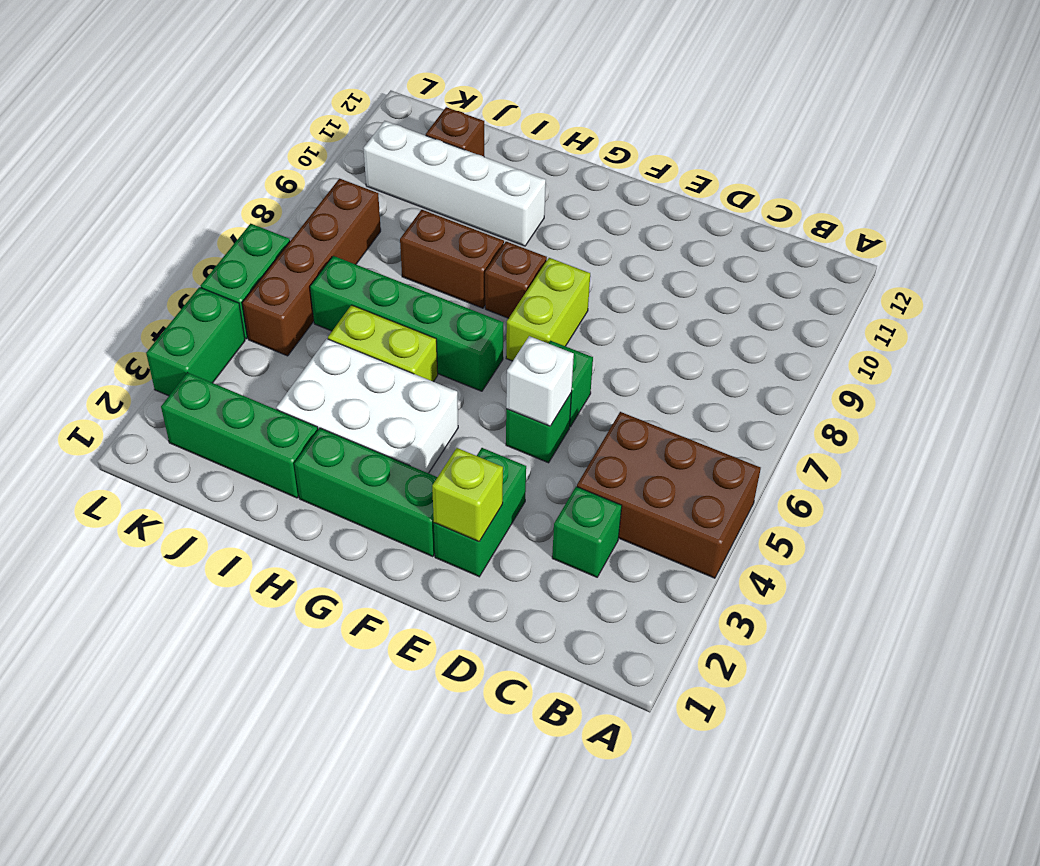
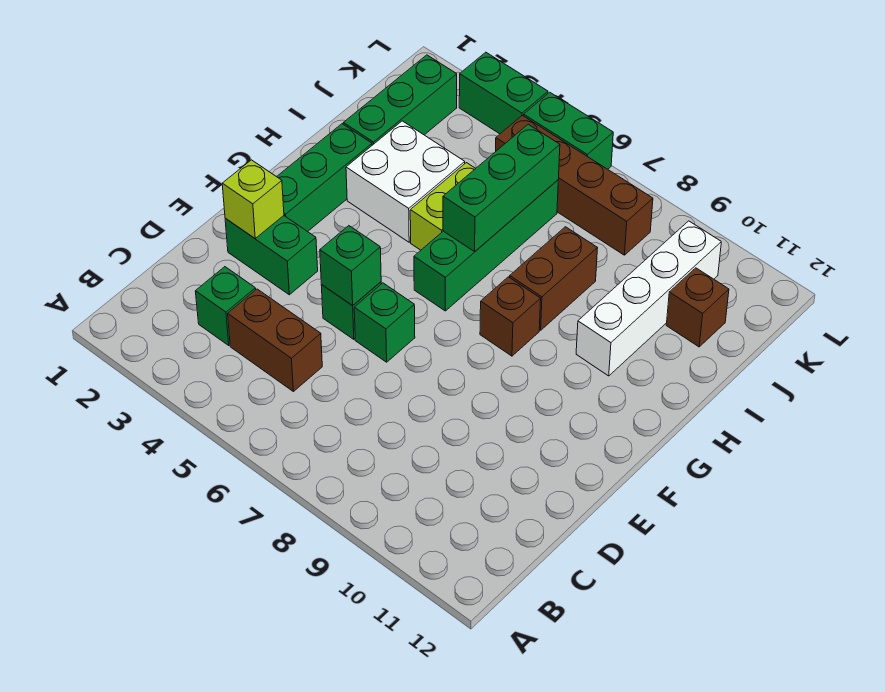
brown brick A4:C5 level 1 -> brown brick C4:C5 level 1
white brick E5 level 2 -> green brick E5 level 2
lime brick F7:F8 level 1 -> none
white brick G3:I4 level 1 -> white brick H3:I4 level 1
none -> green brick H6:J6 level 2

